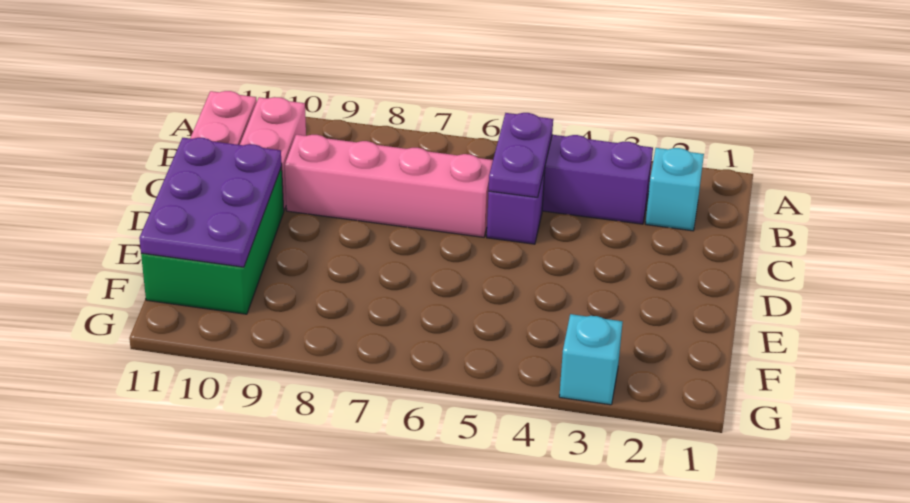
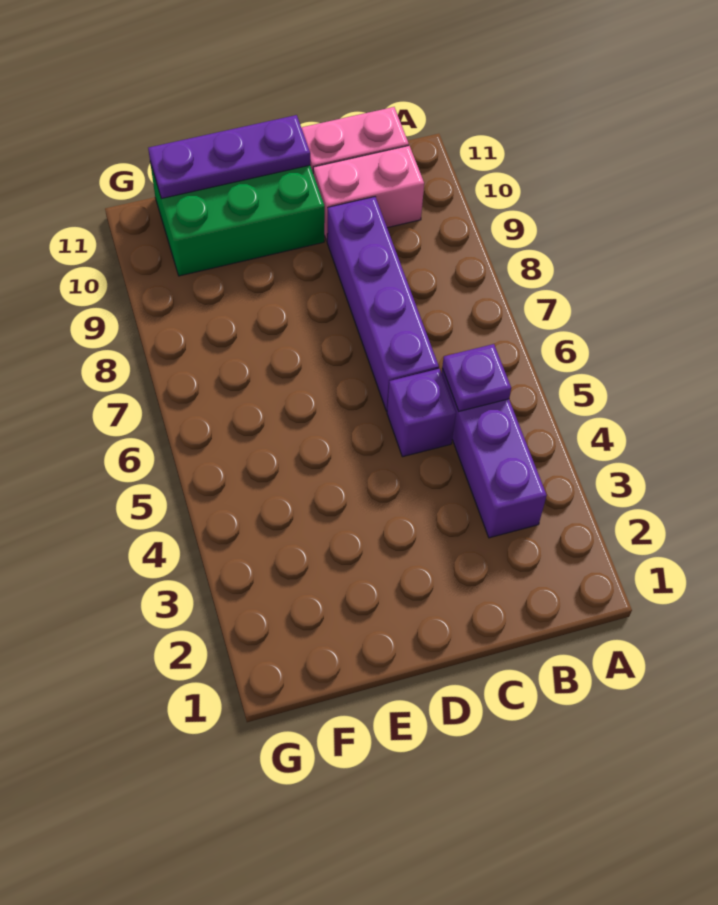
cyan brick B2 level 1 -> none
purple plate B5:C5 level 2 -> purple plate B5 level 2
pink brick C6:C9 level 1 -> purple brick C6:C9 level 1
purple plate D10:F11 level 2 -> purple plate D11:F11 level 2
cyan brick G3 level 1 -> none

